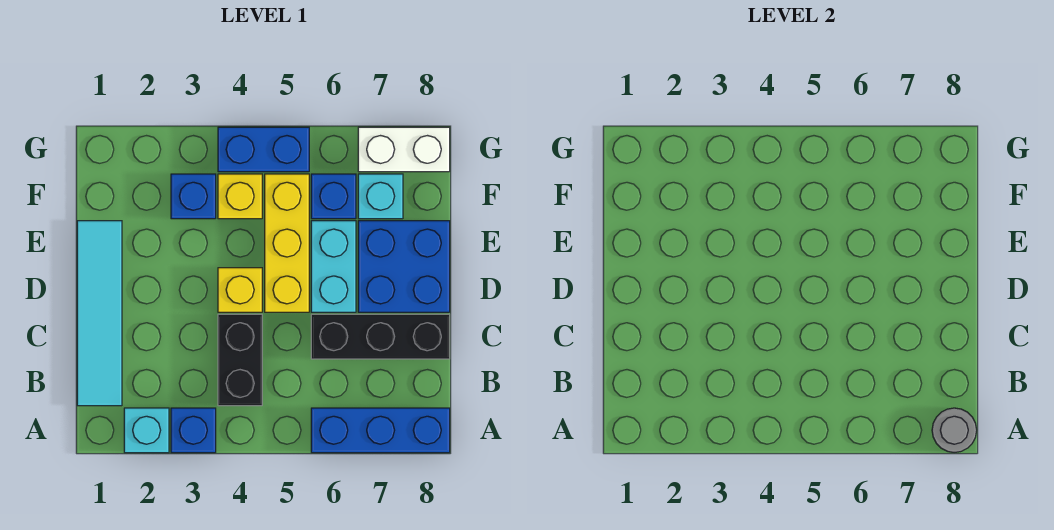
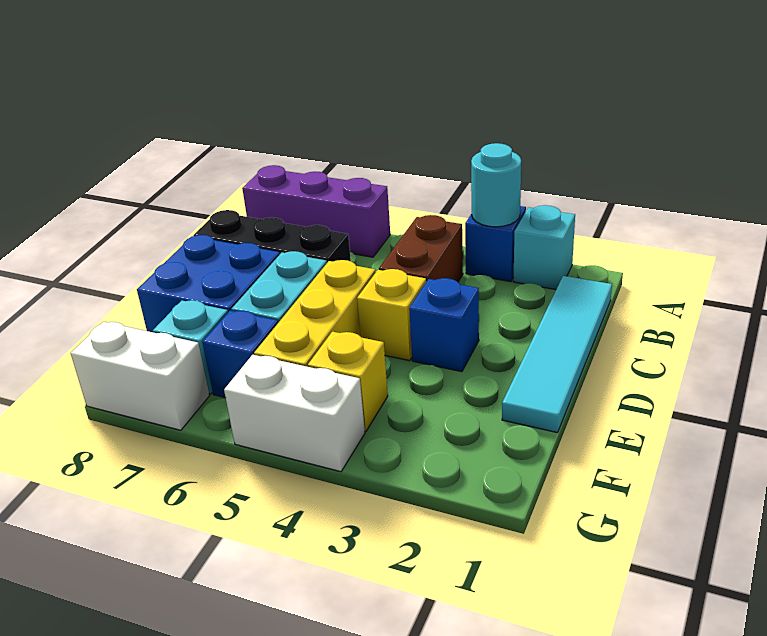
none -> cyan round brick A3 level 2
blue brick A6:A8 level 1 -> purple brick A6:A8 level 1
grey round brick A8 level 2 -> none
black brick B4:C4 level 1 -> brown brick B4:C4 level 1
blue brick F3 level 1 -> blue brick D3 level 1
blue brick G4:G5 level 1 -> white brick G4:G5 level 1

